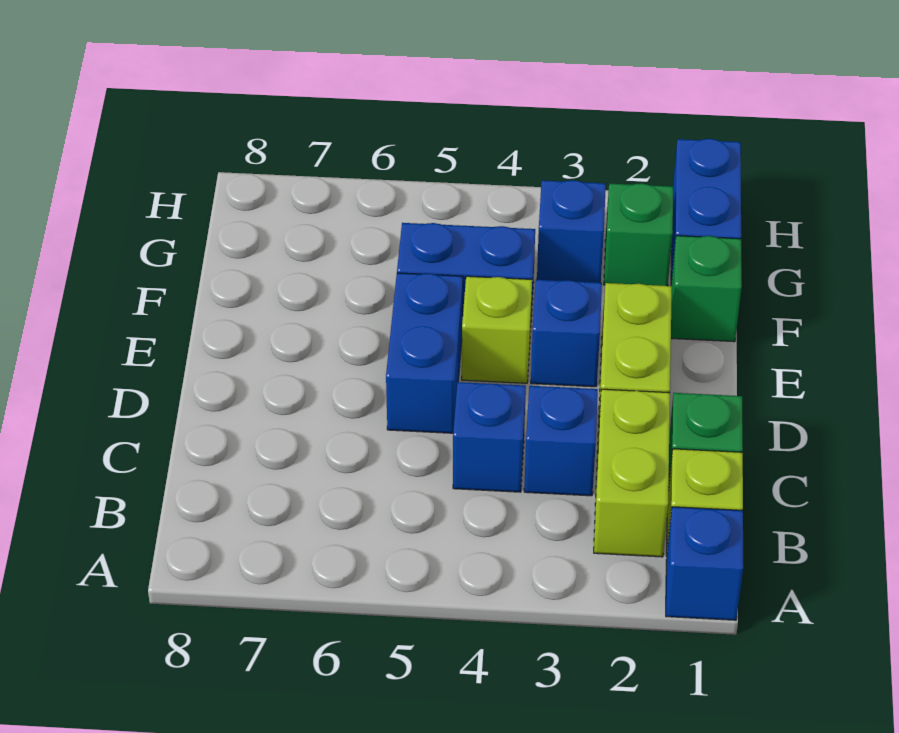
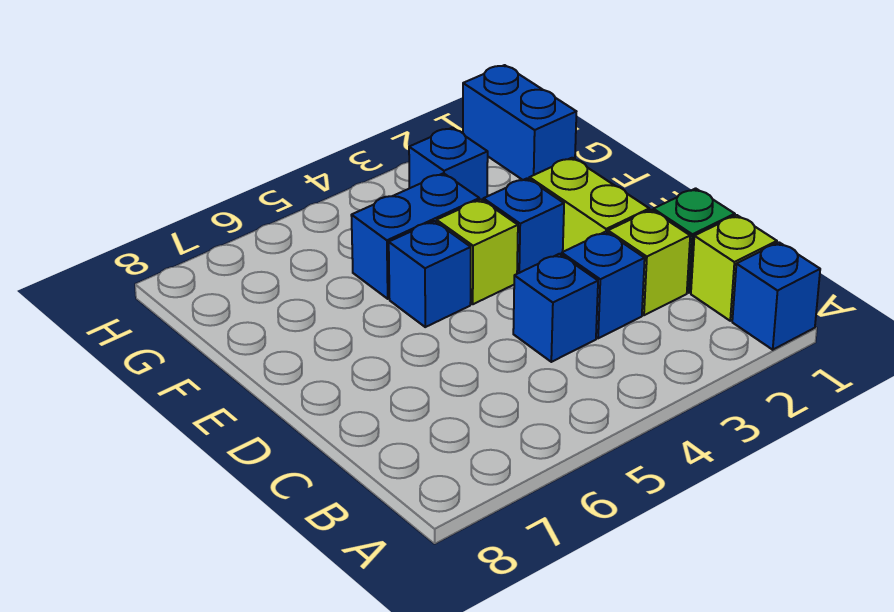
lime brick B2:C2 level 1 -> lime brick C2 level 1
blue brick D5:E5 level 1 -> blue brick E5 level 1
green brick F1 level 1 -> none
green brick G2 level 1 -> none

